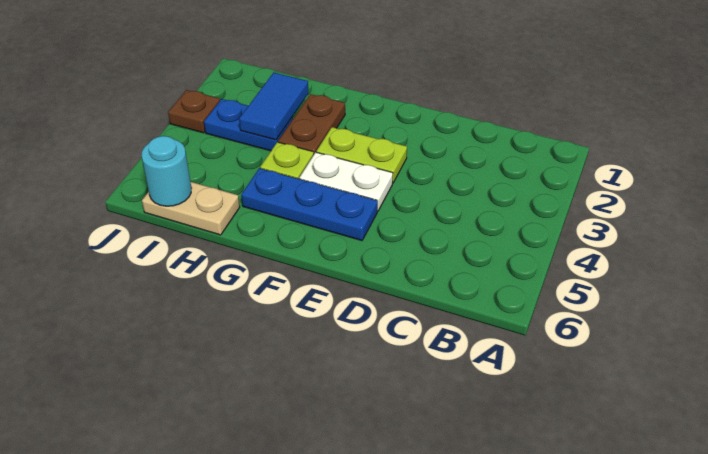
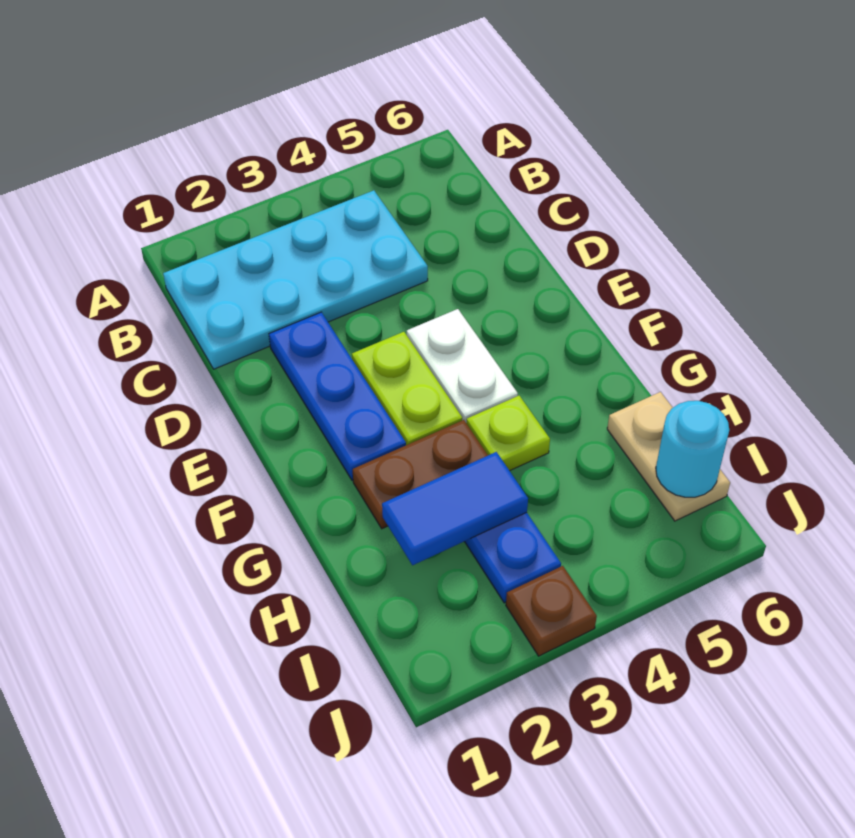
none -> cyan plate B1:C4 level 1
blue plate E5:G5 level 1 -> blue plate D2:F2 level 1

